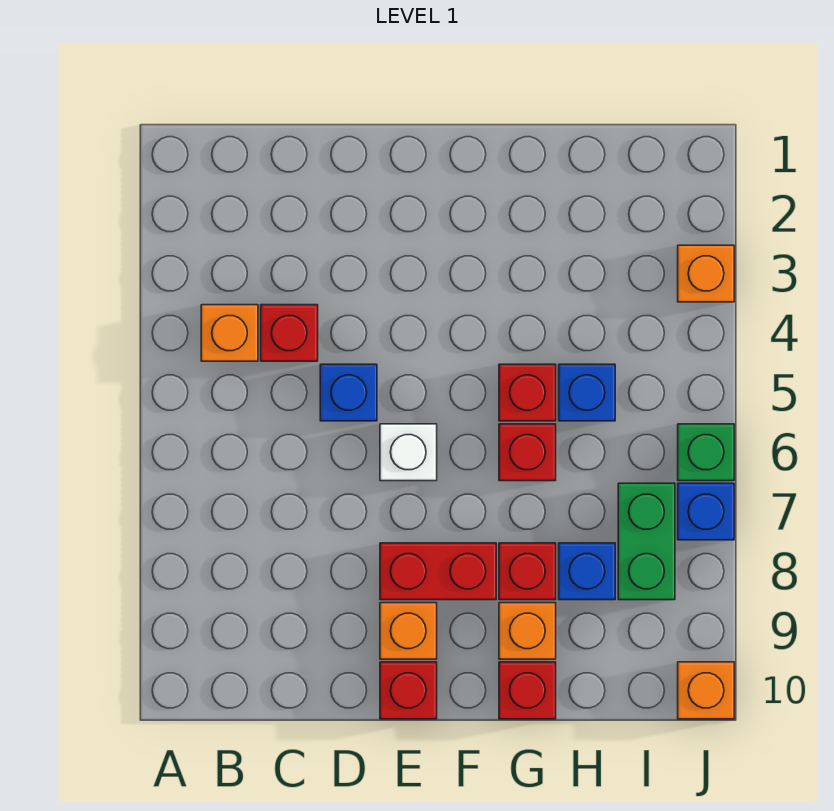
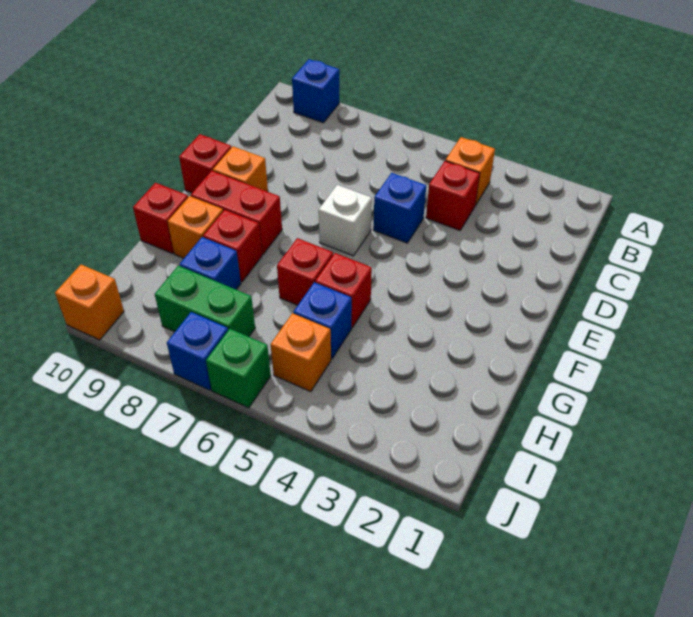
none -> blue brick A9 level 1
red brick E8:F8 level 1 -> red brick F8:F9 level 1
orange brick J3 level 1 -> orange brick I5 level 1

